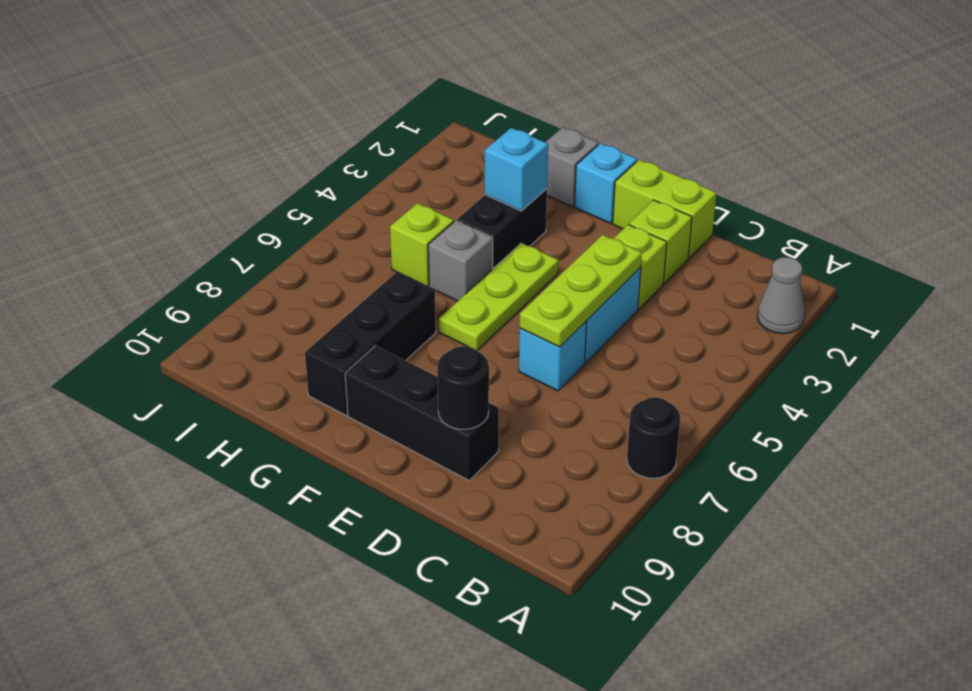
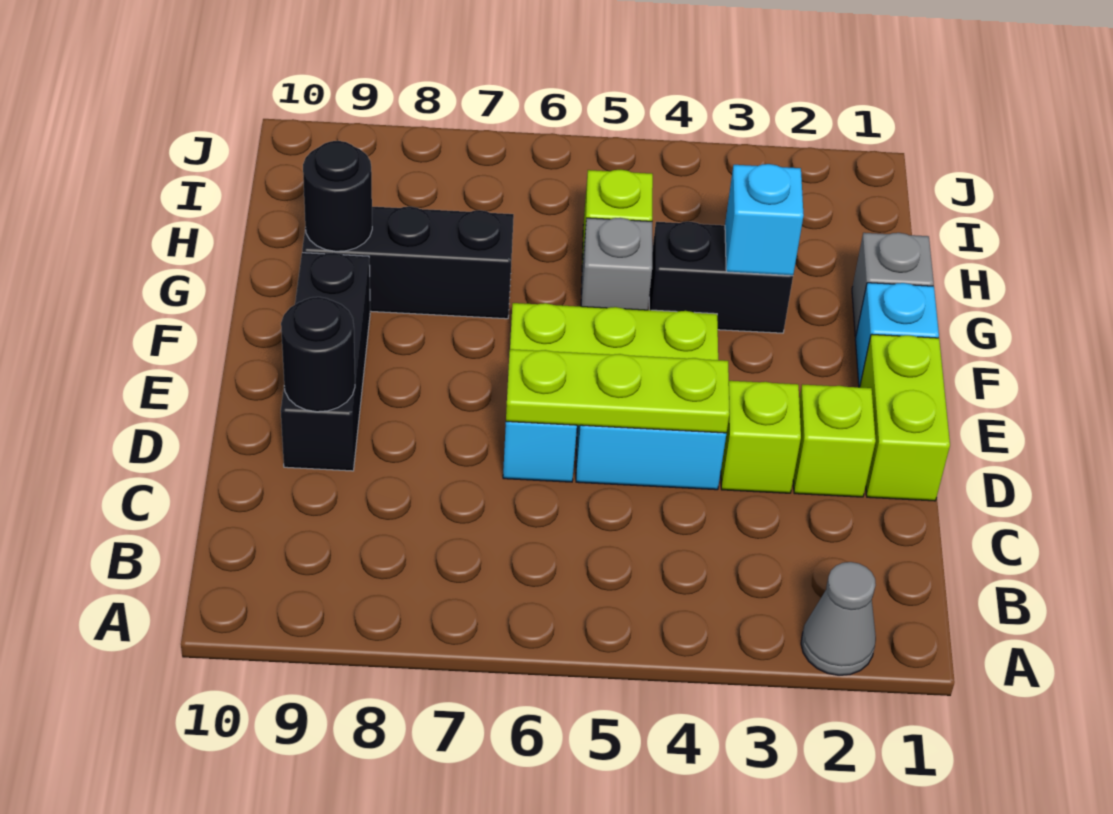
black round brick A7 level 1 -> black round brick G9 level 2

